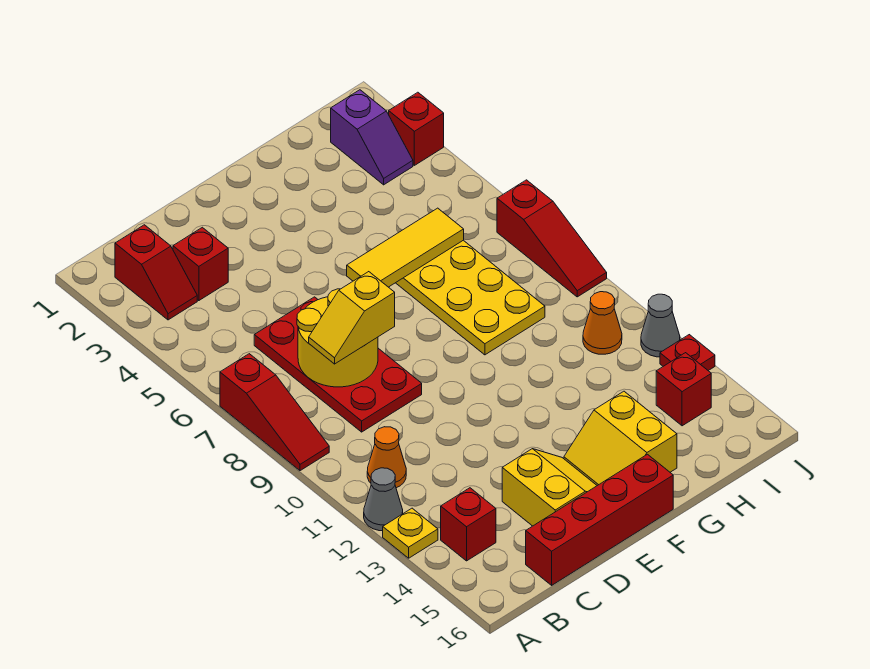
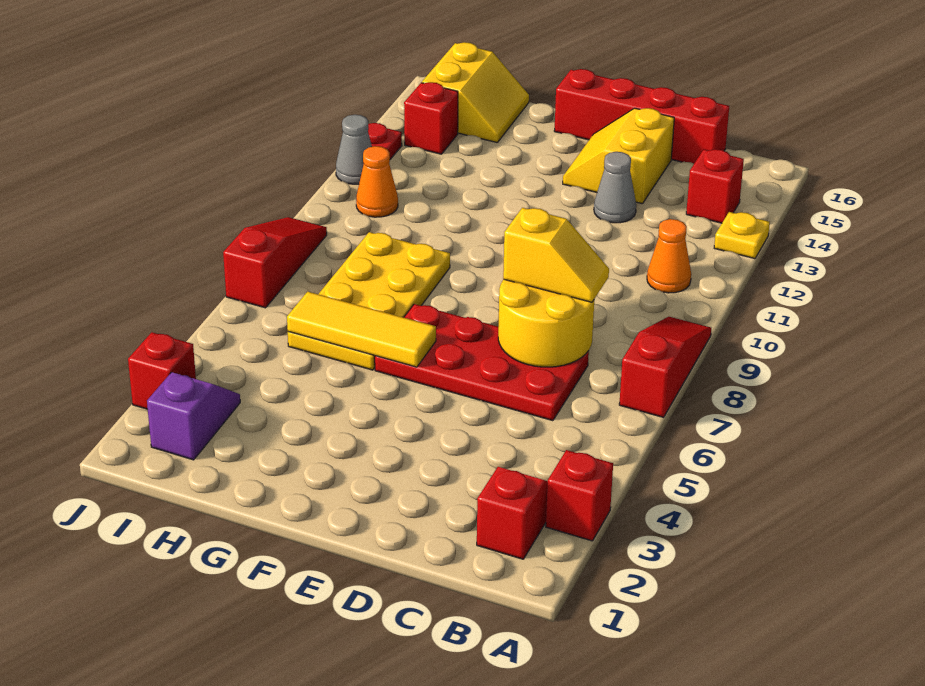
grey cone A12 level 1 -> grey cone D13 level 1
red brick C3 level 1 -> red brick A3 level 1
red plate C6:D9 level 1 -> red plate C6:F7 level 1
yellow slope F14:G15 level 1 top G -> yellow slope H15:I16 level 1 top I

